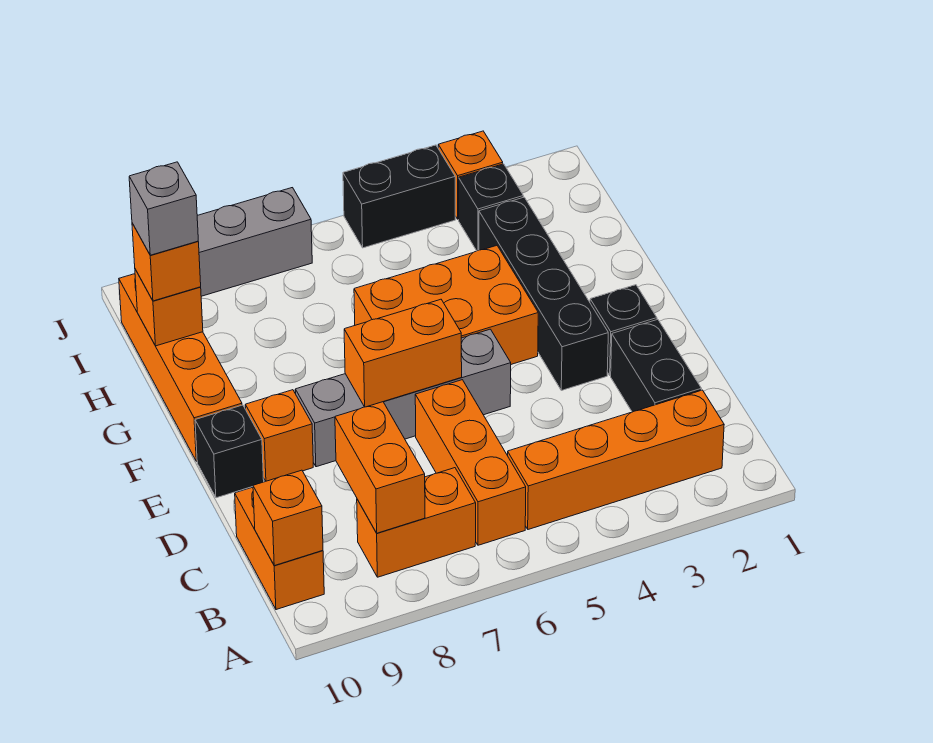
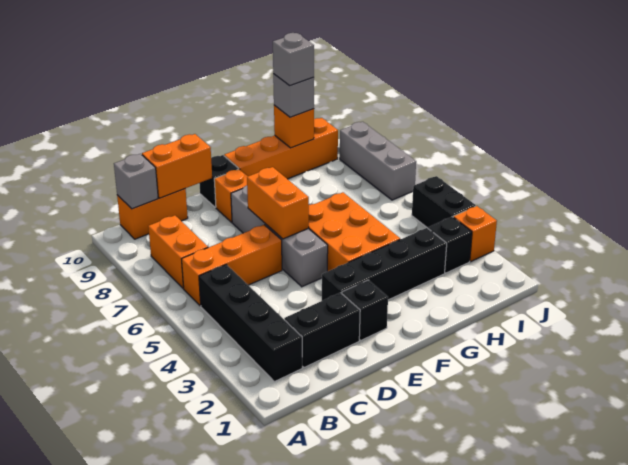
orange brick B2:B5 level 1 -> black brick B2:B5 level 1
orange brick B8:C8 level 2 -> orange brick C10:D10 level 2
orange brick B10 level 2 -> grey brick B10 level 2
orange brick H10 level 3 -> grey brick H10 level 3

